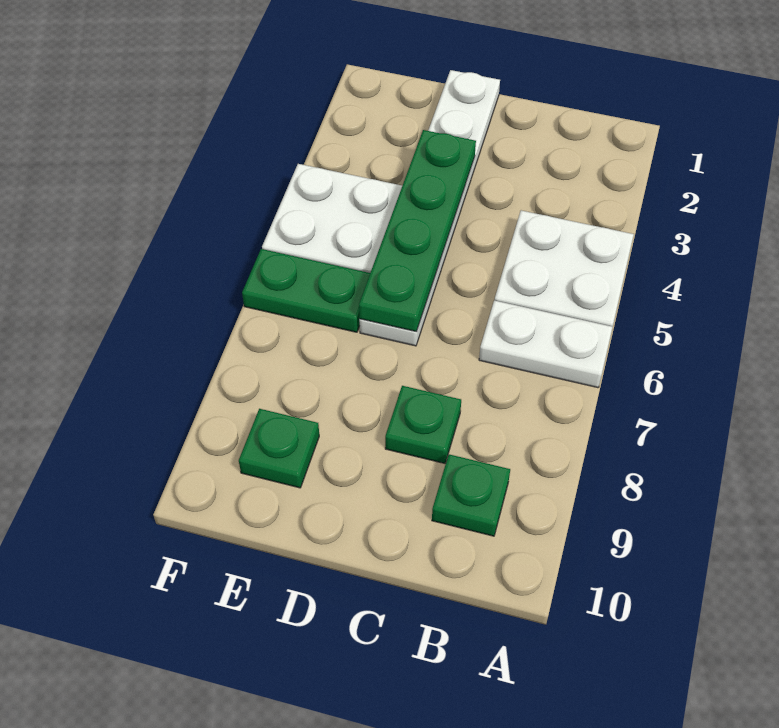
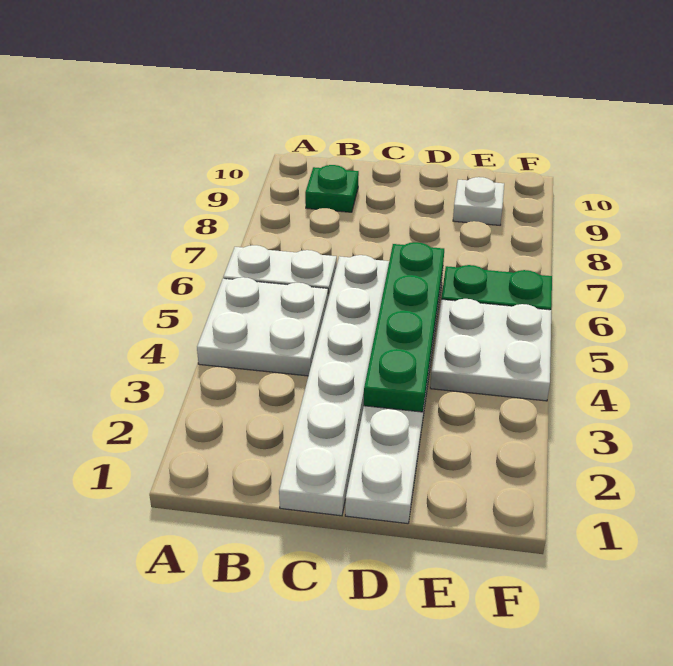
none -> white plate C1:C6 level 1
green plate C8 level 1 -> none
green plate E9 level 1 -> white plate E9 level 1

